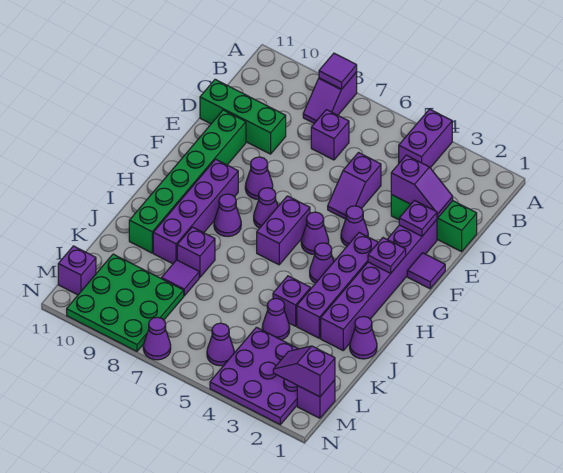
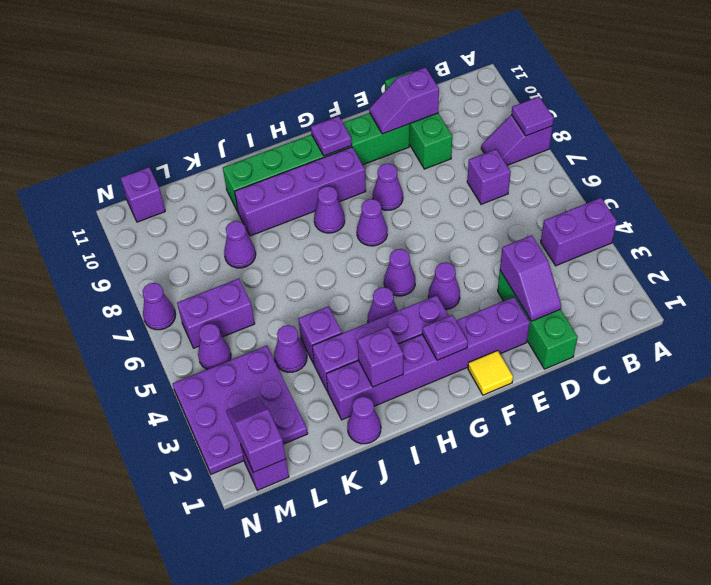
purple slope D5:E5 level 1 top D -> purple slope D10:E10 level 2 top D
purple plate E2 level 2 -> purple plate G10 level 2
purple tile F1 level 1 -> yellow tile F1 level 1
purple brick G6:H6 level 1 -> purple brick L6:M6 level 1
purple brick J8 level 1 -> purple brick I2 level 2
purple tile K8 level 1 -> purple cone K8 level 1
green plate L8:N10 level 1 -> none

